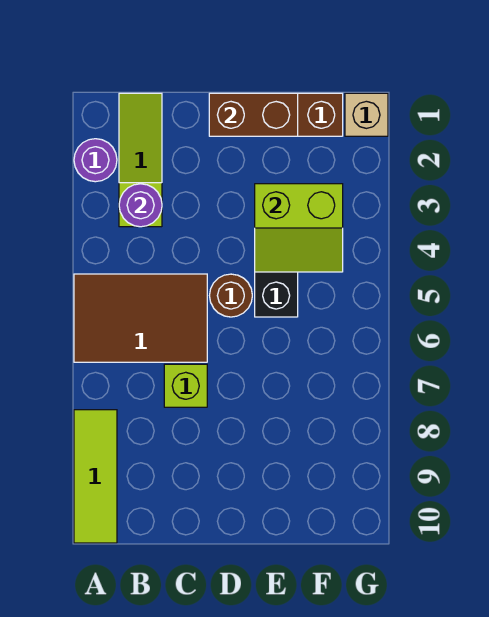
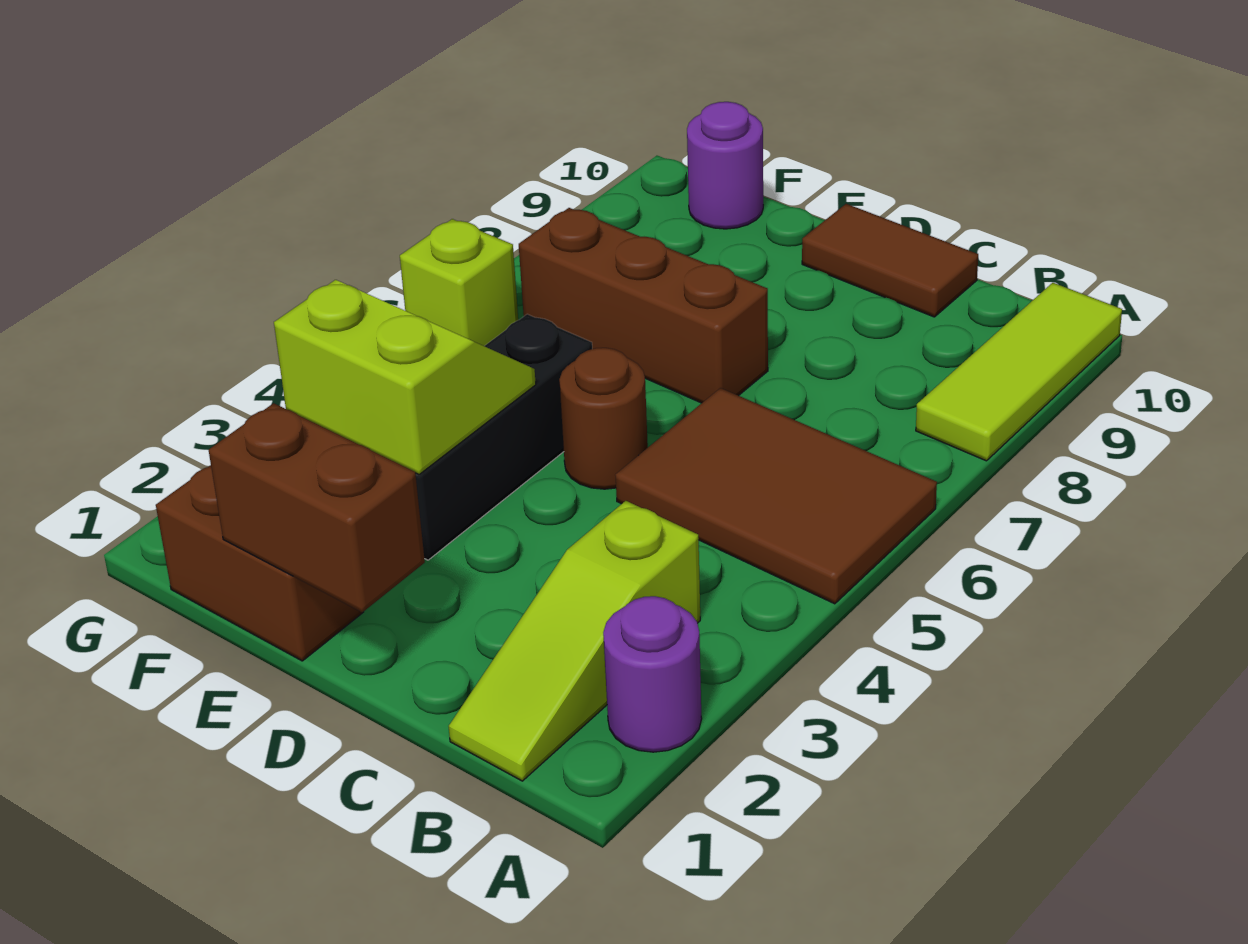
purple round brick B3 level 2 -> purple round brick F10 level 1
lime brick C7 level 1 -> lime brick G6 level 1
none -> brown tile C10:D10 level 1
none -> brown brick D7:F7 level 1
tan brick G1 level 1 -> none

